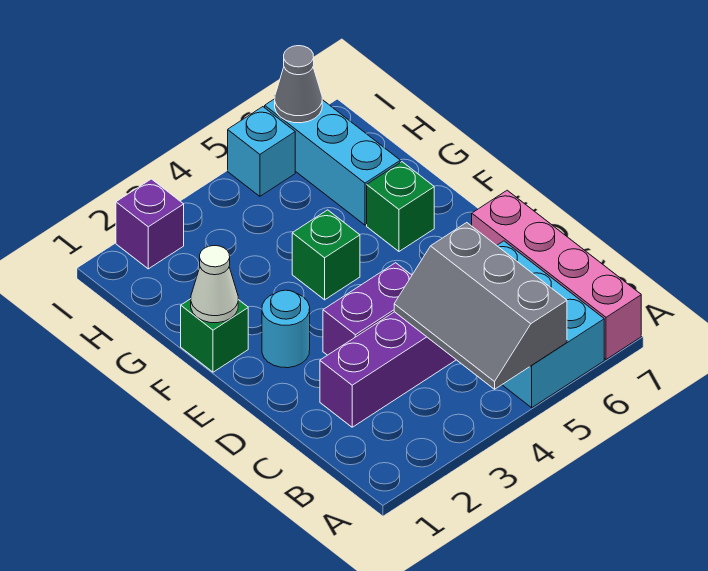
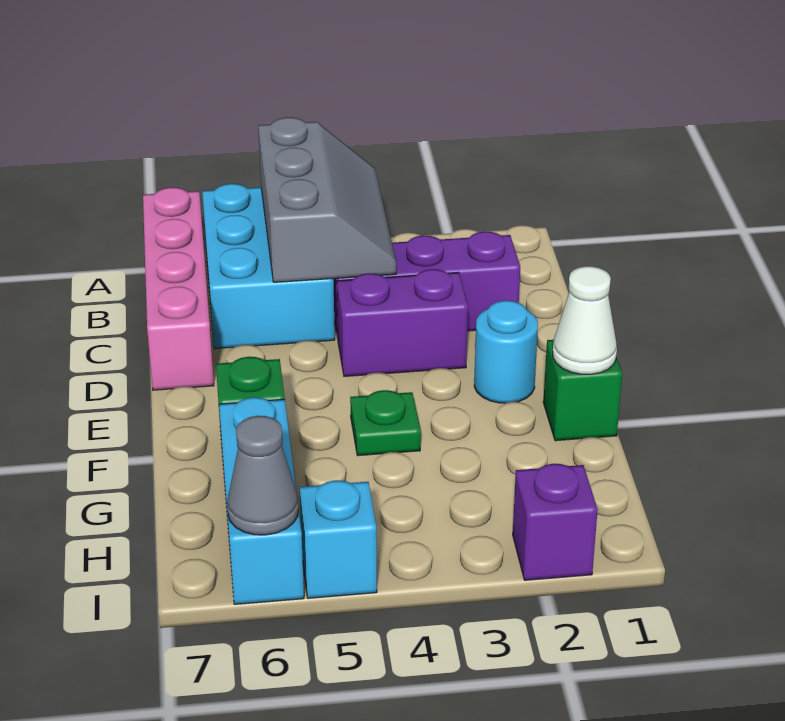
green brick F4 level 1 -> green plate F4 level 1

